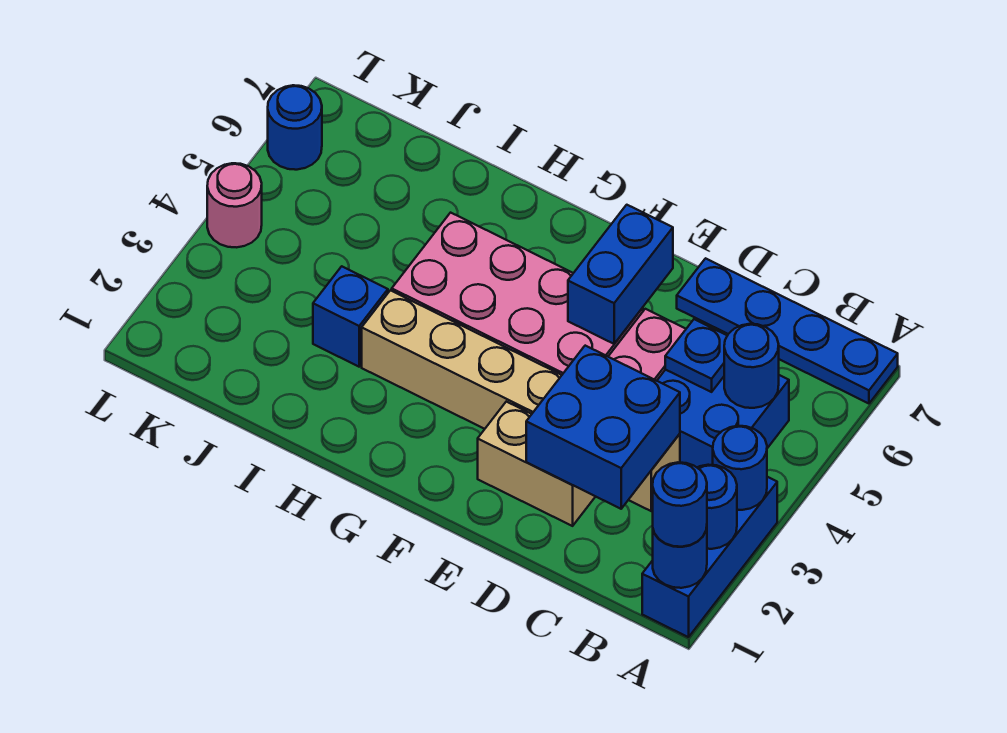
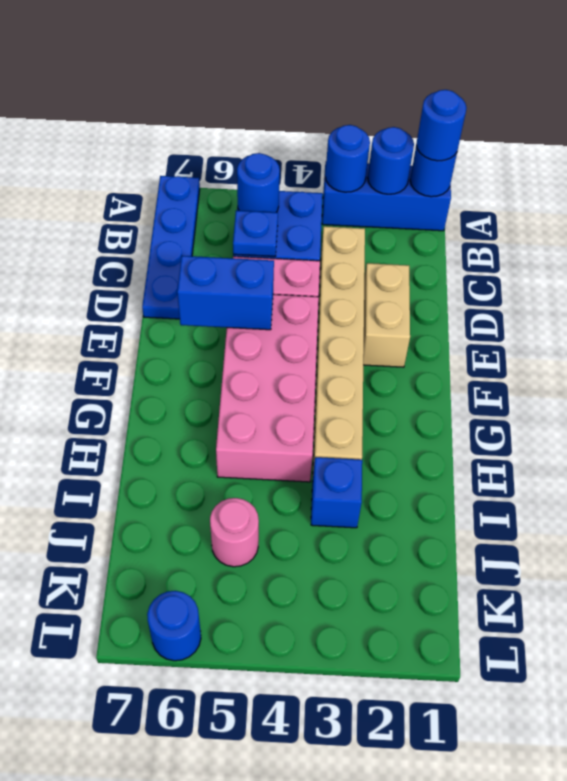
blue brick C2:D3 level 2 -> none
pink round brick L4 level 1 -> pink round brick J5 level 1

